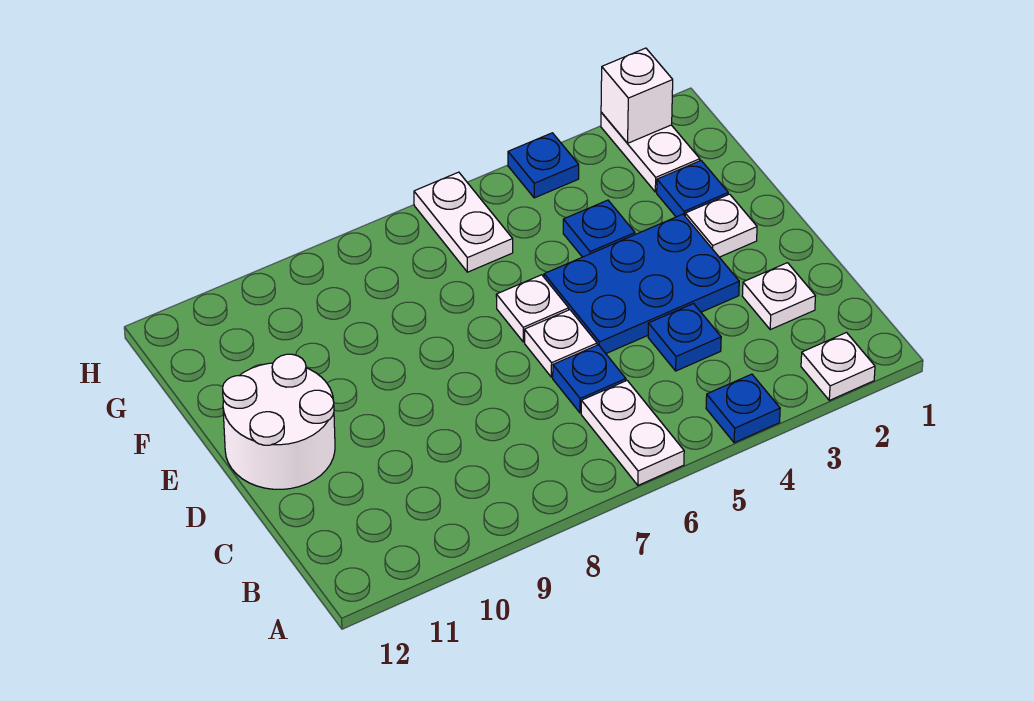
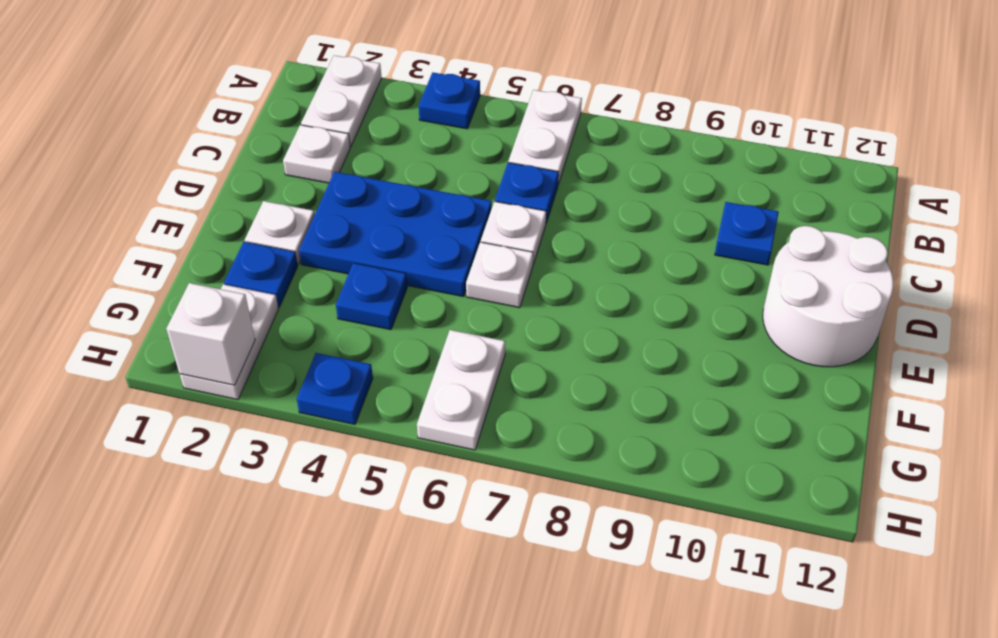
white plate A2 level 1 -> white plate A2:B2 level 1
blue plate C4 level 1 -> blue plate C10 level 1

